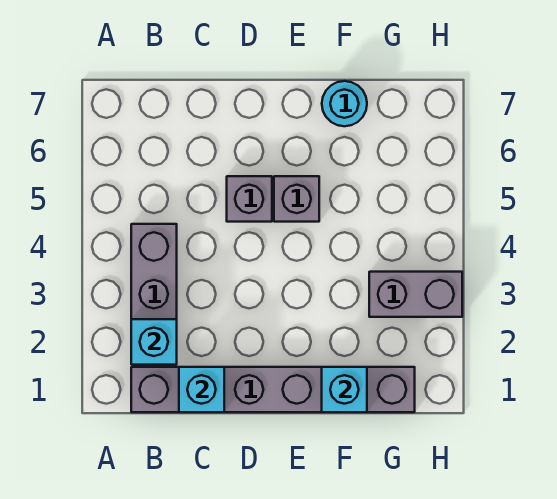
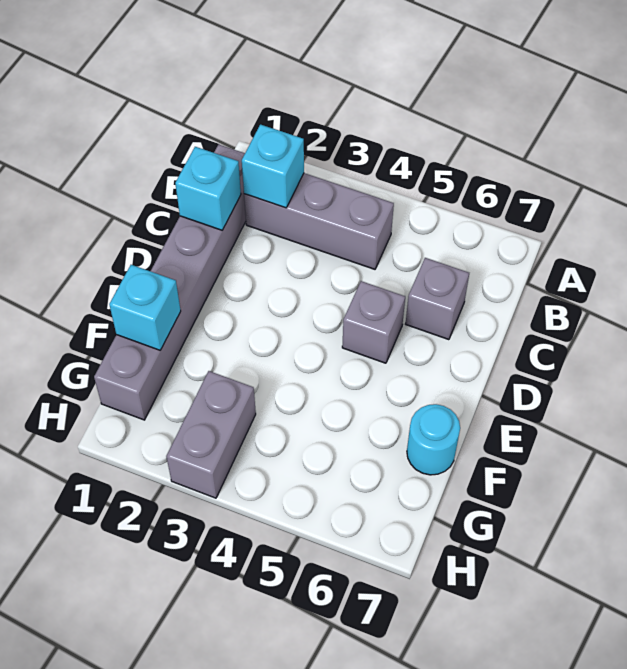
grey brick E5 level 1 -> grey brick C6 level 1

